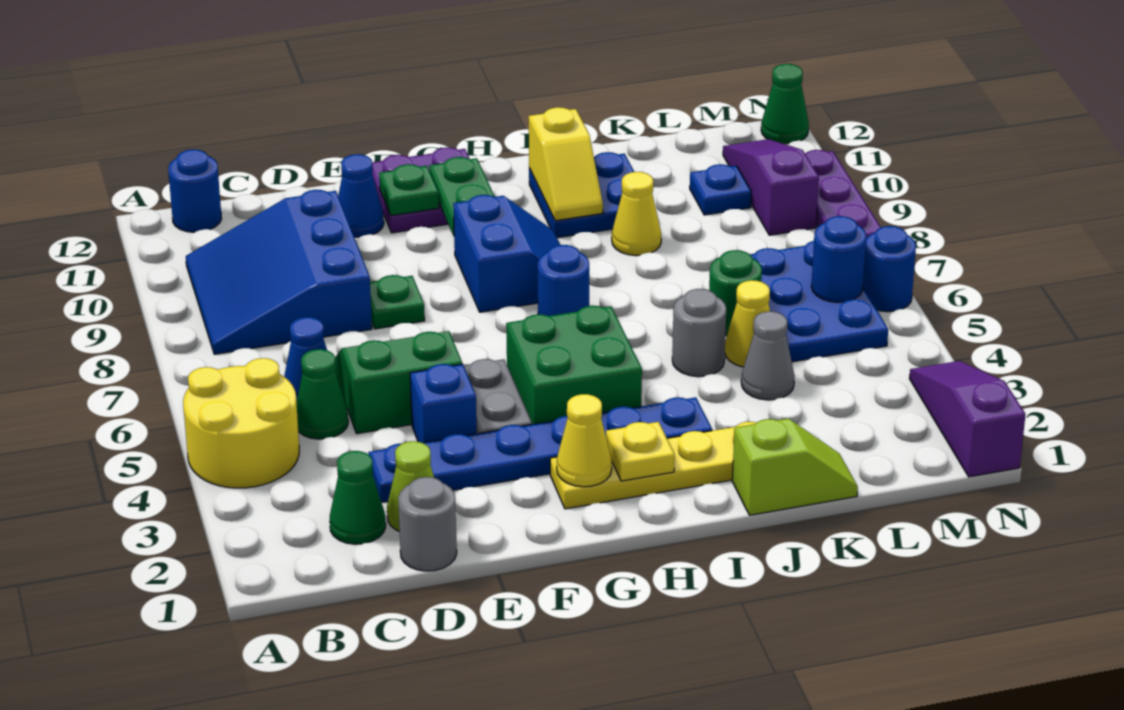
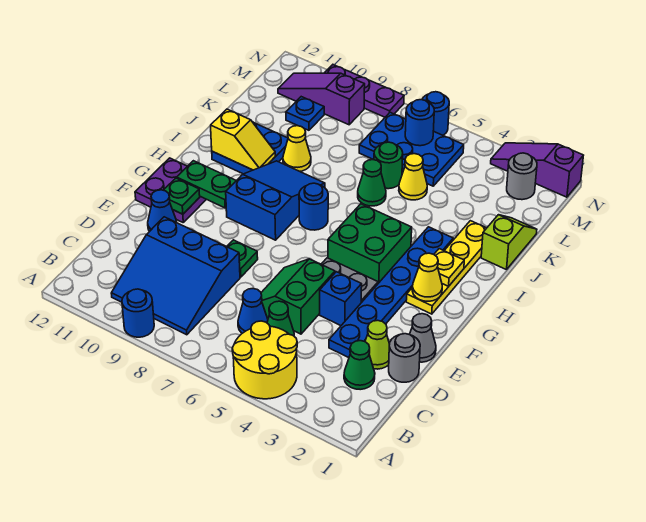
blue round brick B12 level 1 -> blue round brick A9 level 1
blue slope G8:H9 level 1 top G -> blue slope G8:I9 level 1 top G
grey round brick J5 level 1 -> grey round brick M2 level 1
grey cone K4 level 1 -> grey cone E1 level 1
green cone N12 level 1 -> green cone J6 level 1

